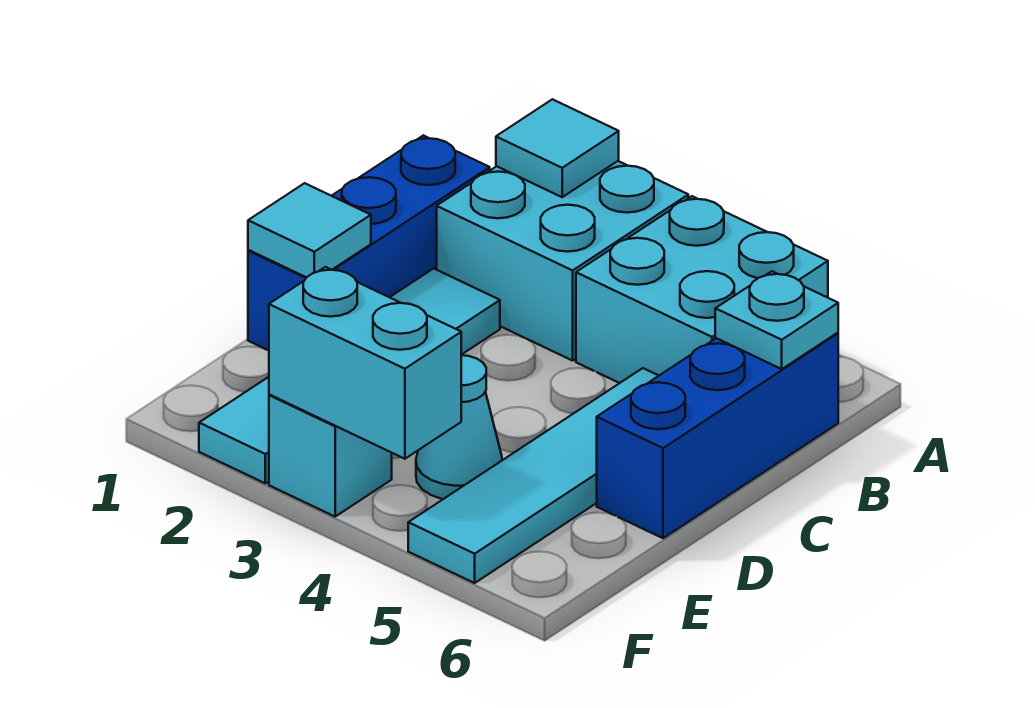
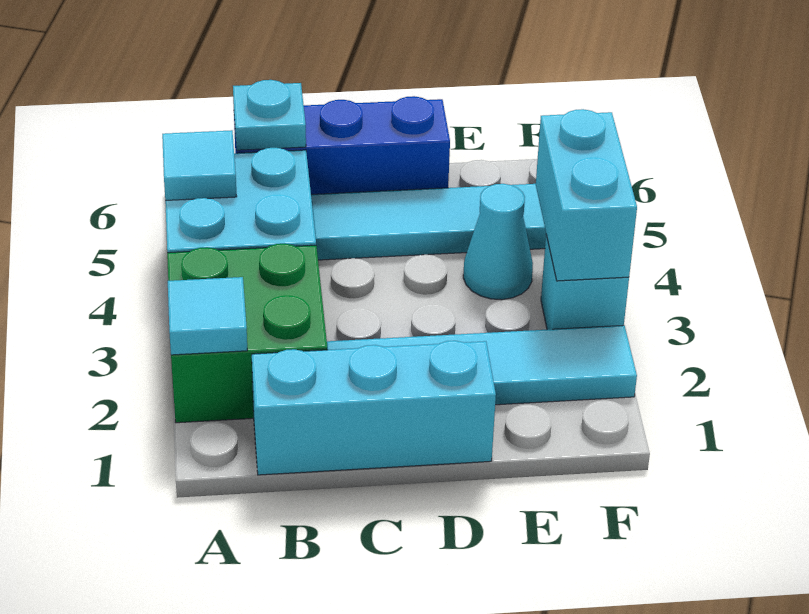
cyan brick A2:B3 level 1 -> green brick A2:B3 level 1
blue brick B1:D1 level 1 -> cyan brick B1:D1 level 1
cyan tile D1 level 2 -> cyan tile A5 level 2

